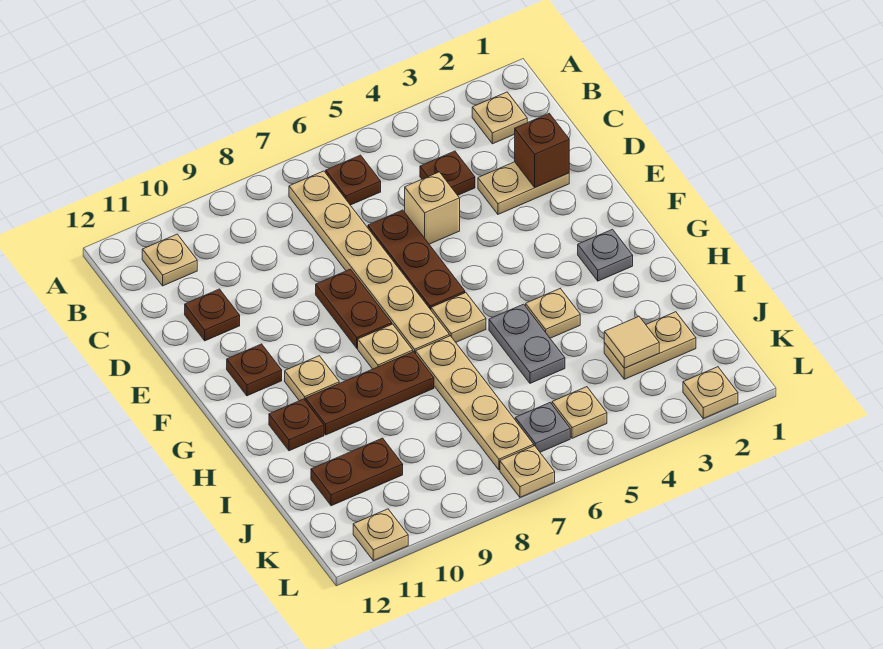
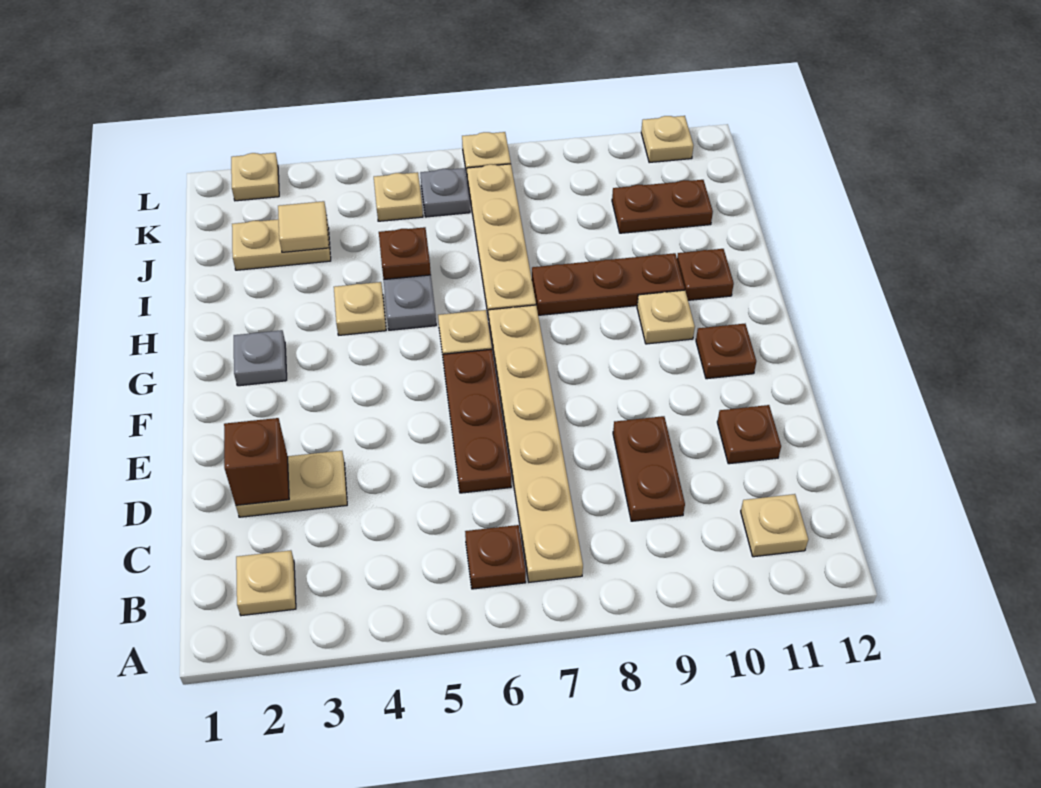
brown plate C4 level 1 -> brown plate I5 level 2
tan brick D5 level 1 -> none
brown plate E8:F8 level 1 -> brown plate C9:D9 level 1
tan plate G8 level 1 -> none

